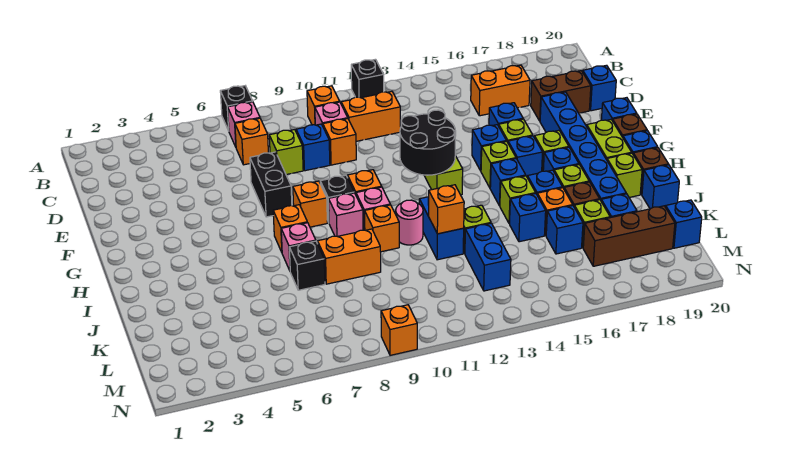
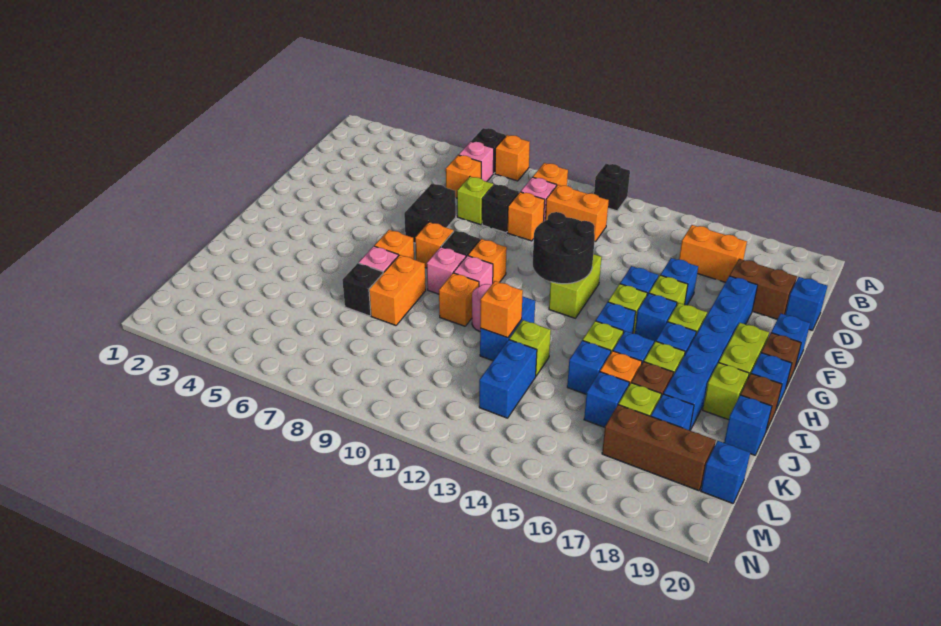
blue brick D9 level 1 -> black brick D9 level 1
orange brick J8:J9 level 1 -> orange brick I8:J8 level 1
orange brick N9 level 1 -> orange brick A8 level 1

